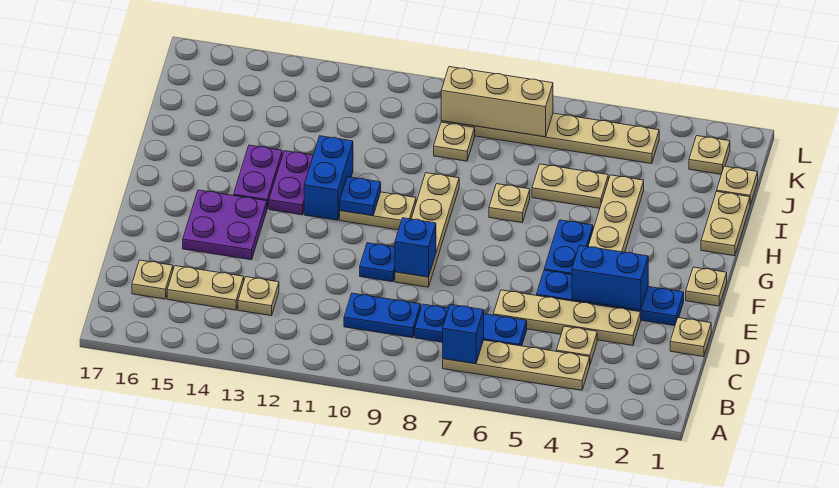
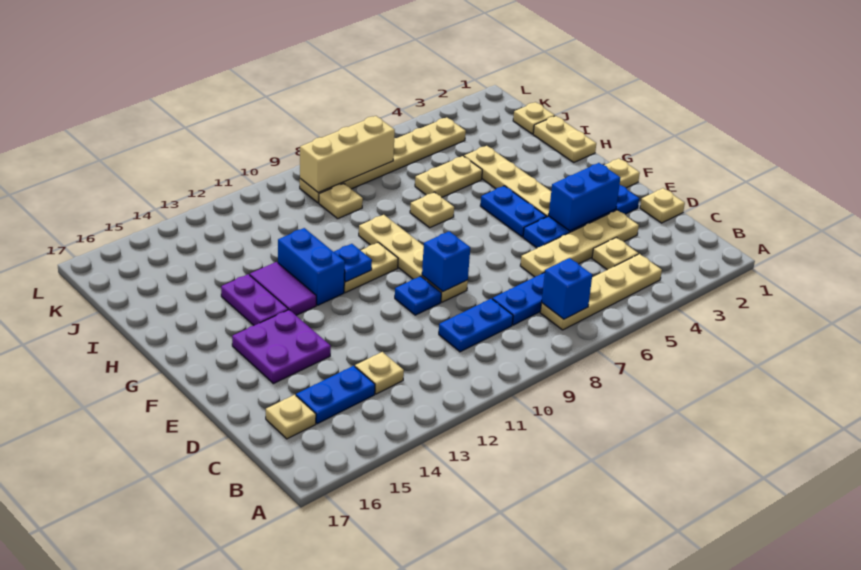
tan plate C14:C15 level 1 -> blue plate C14:C15 level 1
purple plate G13:H13 level 1 -> purple tile G13:H13 level 1
tan plate K2 level 1 -> none

